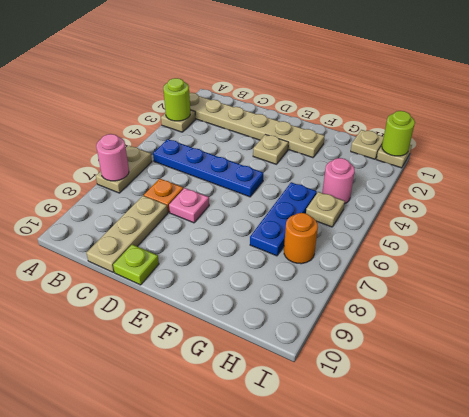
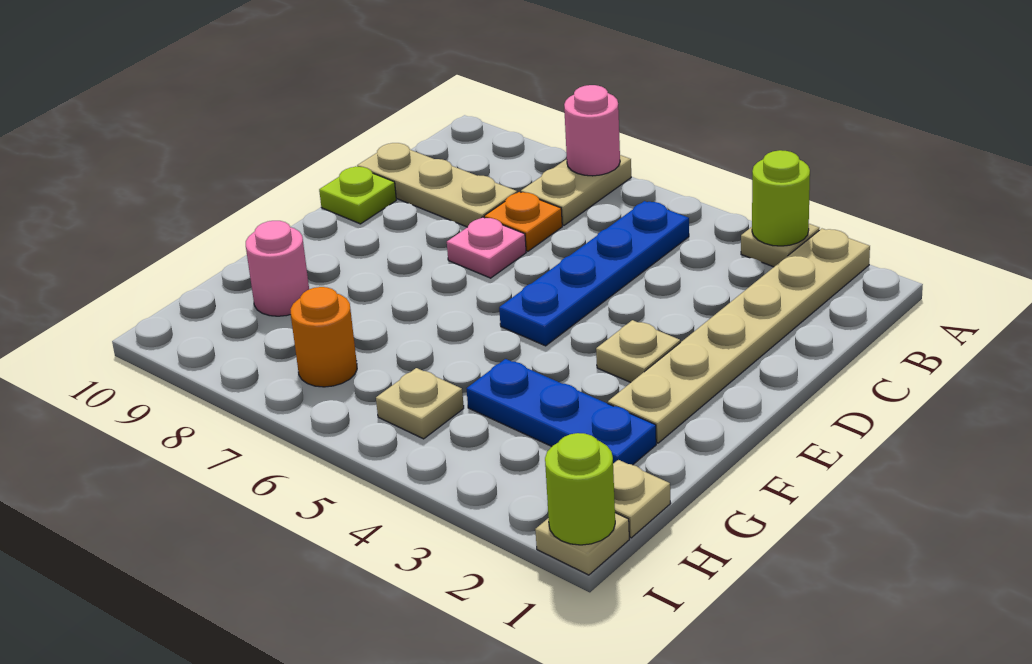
tan plate A6:A7 level 1 -> tan plate A7:B7 level 1
blue plate G5:G7 level 1 -> blue plate G2:G4 level 1
pink round brick H4 level 1 -> pink round brick G9 level 1

